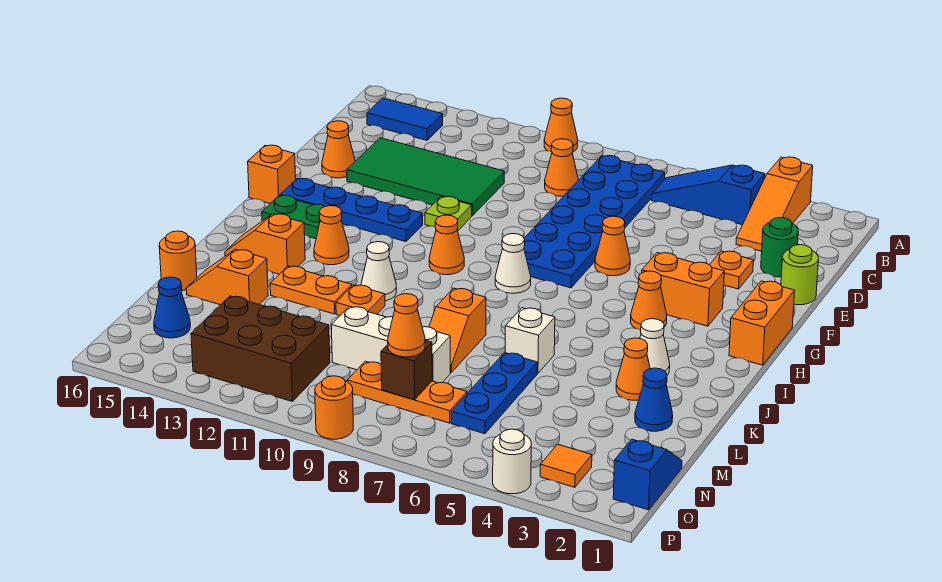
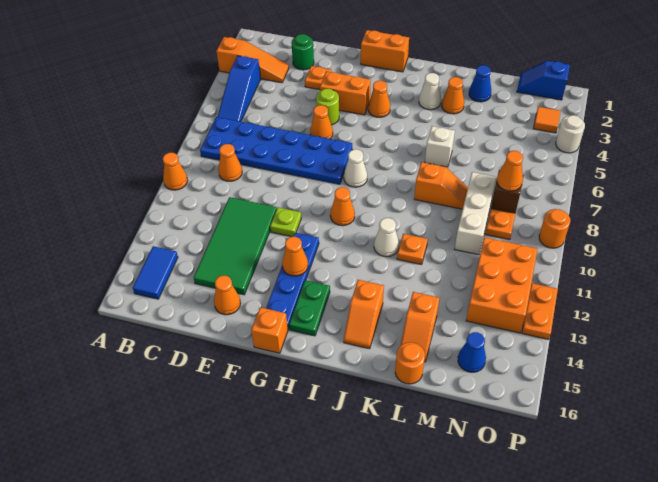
lime round brick E1 level 1 -> lime round brick F5 level 1
orange brick G3:G4 level 1 -> orange brick F4:G4 level 1
orange cone I13 level 1 -> orange cone G13 level 2
orange plate K12:K13 level 1 -> orange plate P12:P13 level 1
blue plate L6:N6 level 1 -> none
brown brick N11:O13 level 1 -> orange brick N11:O13 level 1

